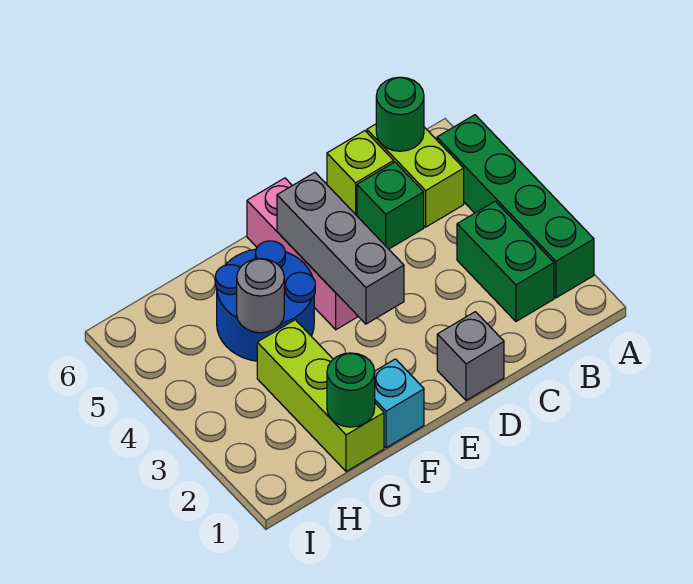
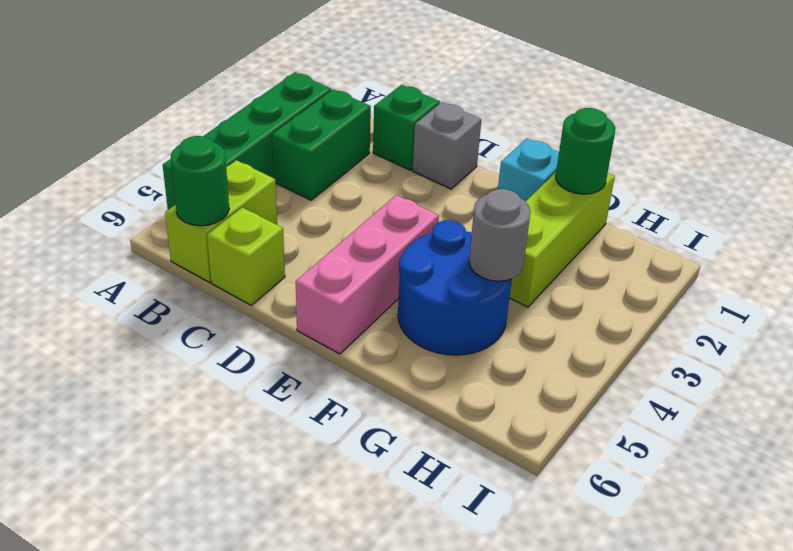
green brick C5 level 1 -> green brick C1 level 1
grey brick E3:E5 level 2 -> none

